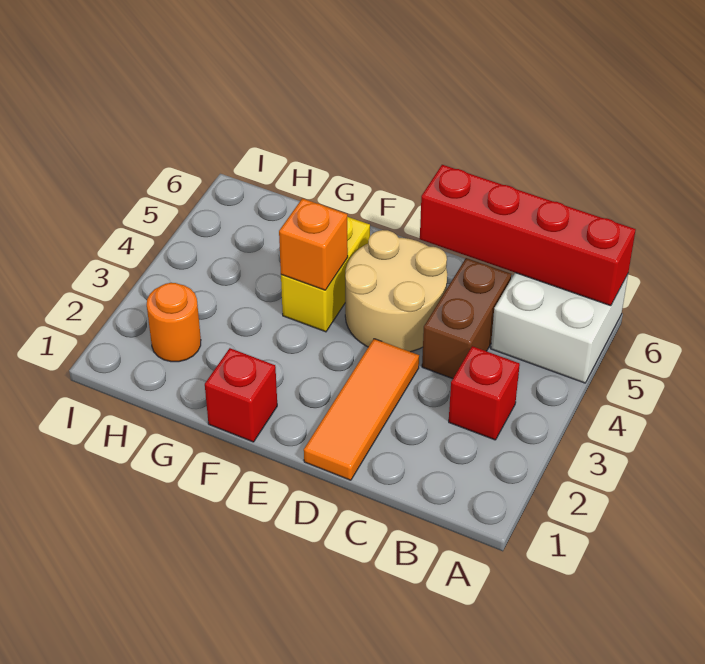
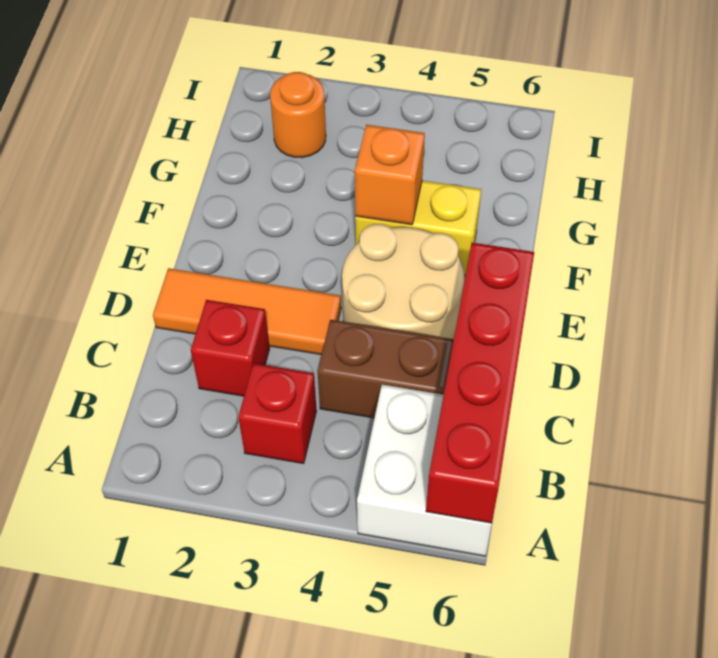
red brick F1 level 1 -> red brick C2 level 1

